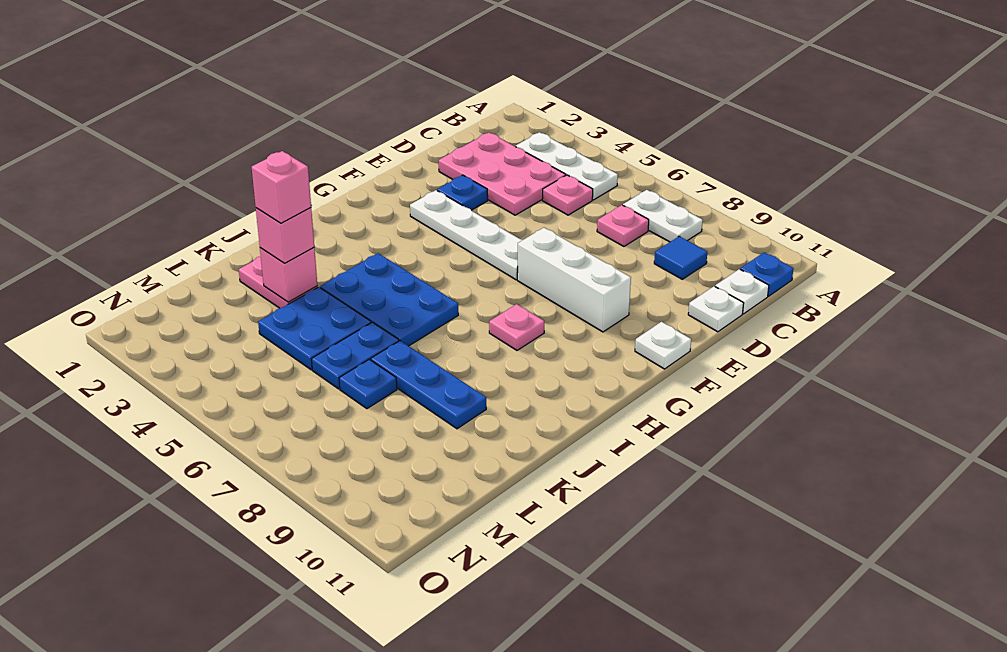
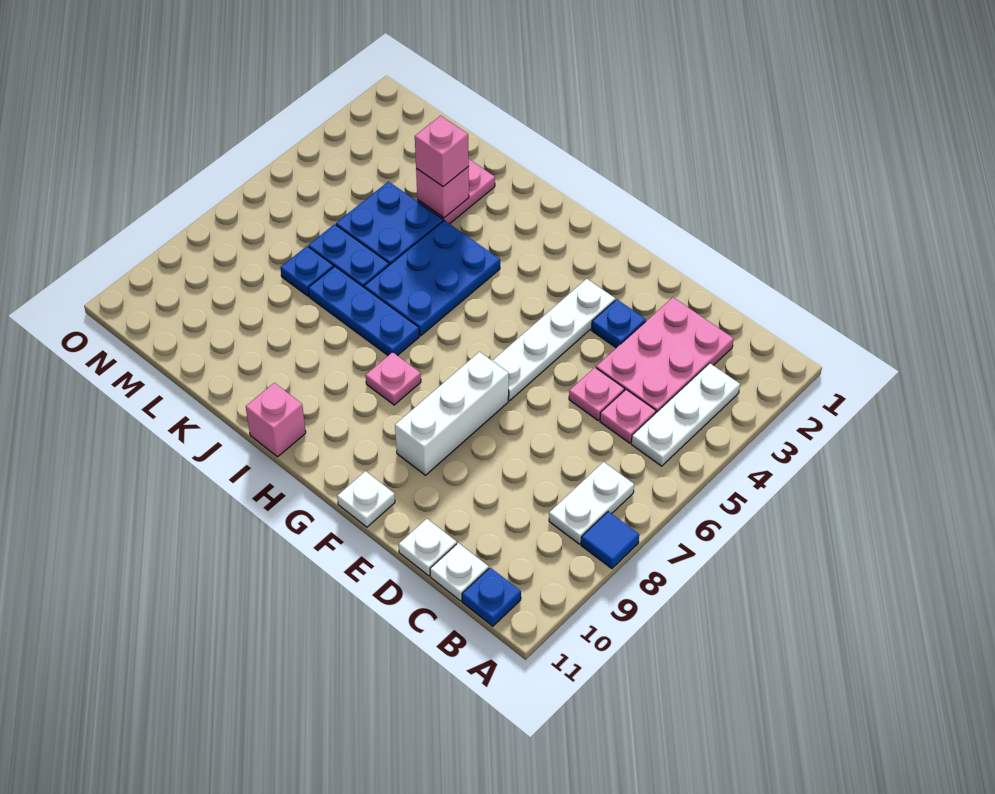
pink plate C7 level 1 -> pink plate D5 level 1
blue tile C9 level 1 -> blue tile A8 level 1
pink brick K3 level 4 -> pink brick I11 level 1
blue plate K7:K9 level 1 -> blue plate I7:K7 level 1

